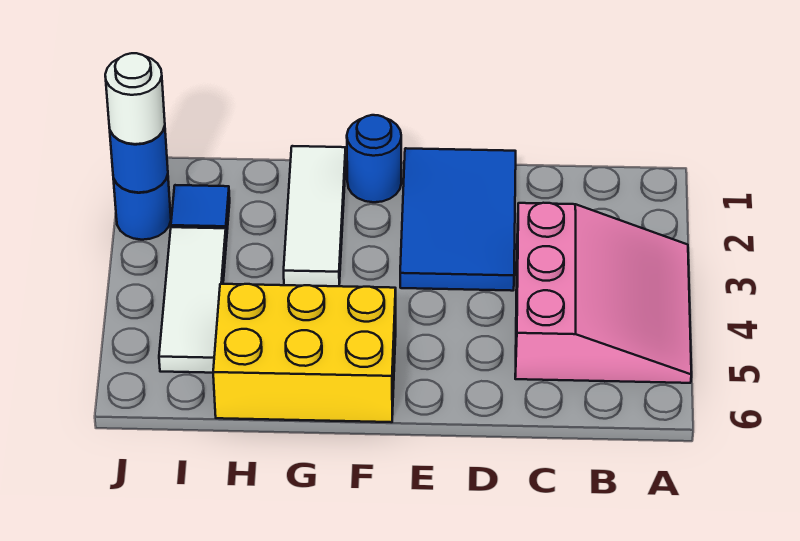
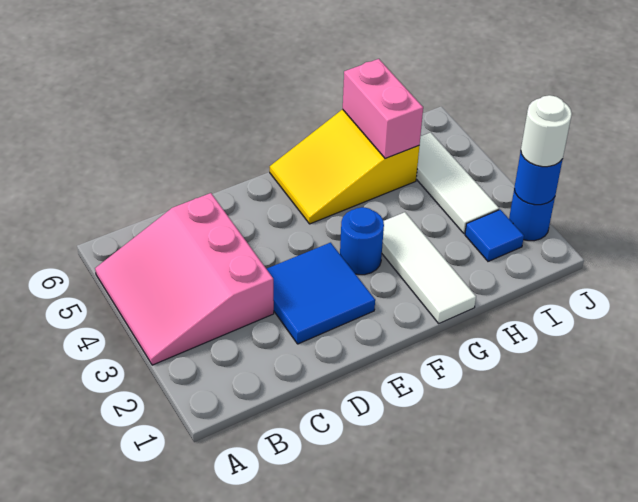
blue tile D1:E3 level 1 -> blue tile D2:E3 level 1
blue round brick F1 level 1 -> blue round brick F3 level 1
yellow brick F5:H6 level 1 -> yellow slope F5:H6 level 1 top H
none -> pink brick H5:H6 level 2

